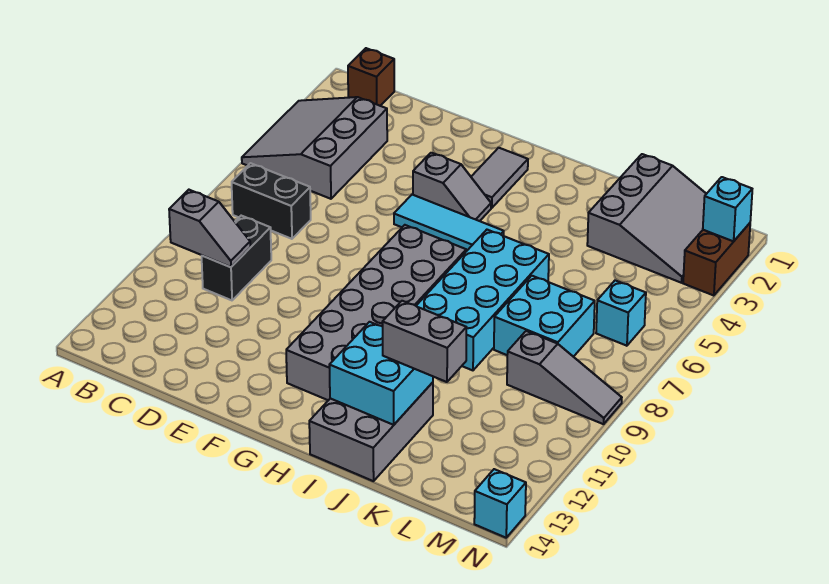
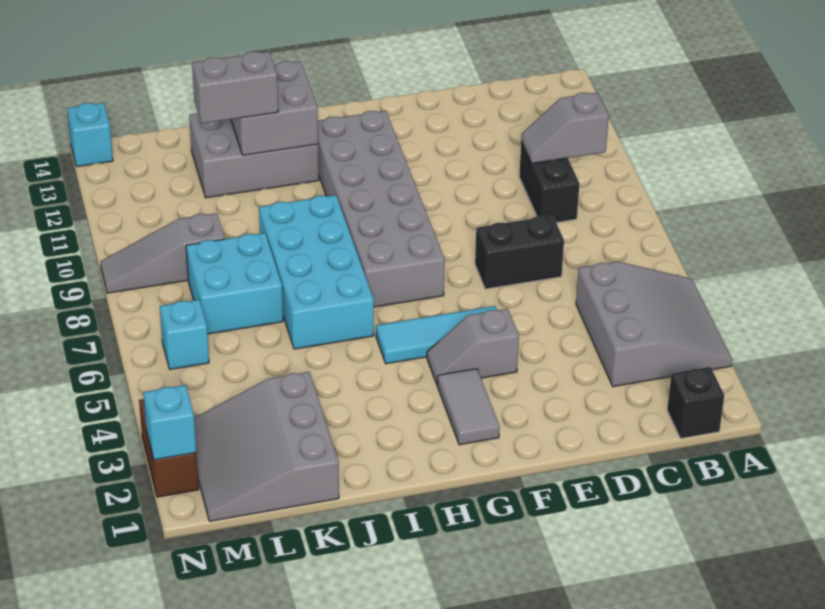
brown brick B1 level 1 -> black brick B1 level 1
black brick B7:C7 level 1 -> black brick D7:E7 level 1
grey brick I12:J14 level 1 -> grey brick I12:K13 level 1
cyan brick I12:J13 level 2 -> grey brick I12:J13 level 2

